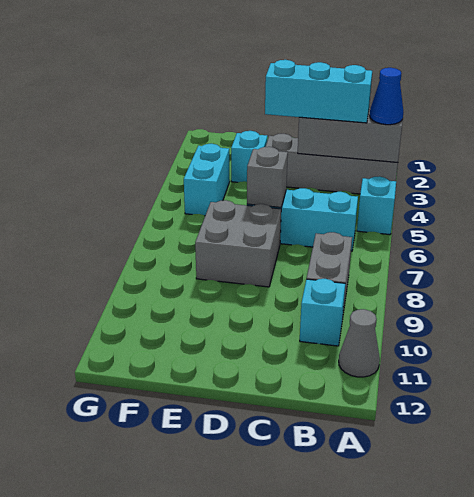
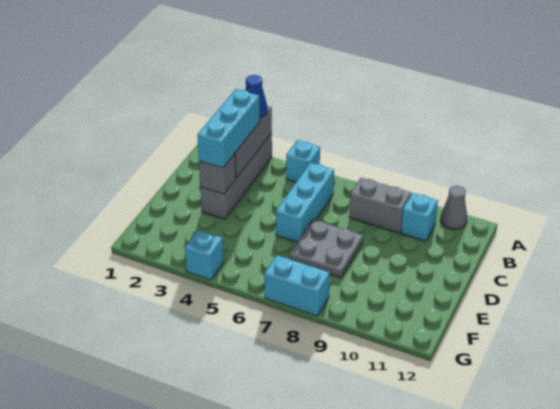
grey brick D6 level 2 -> grey brick D3 level 2
grey brick D7:E8 level 1 -> grey plate D7:E8 level 1
cyan brick E3 level 1 -> cyan brick G4 level 1
cyan brick F4:F5 level 1 -> cyan brick G7:G8 level 1

